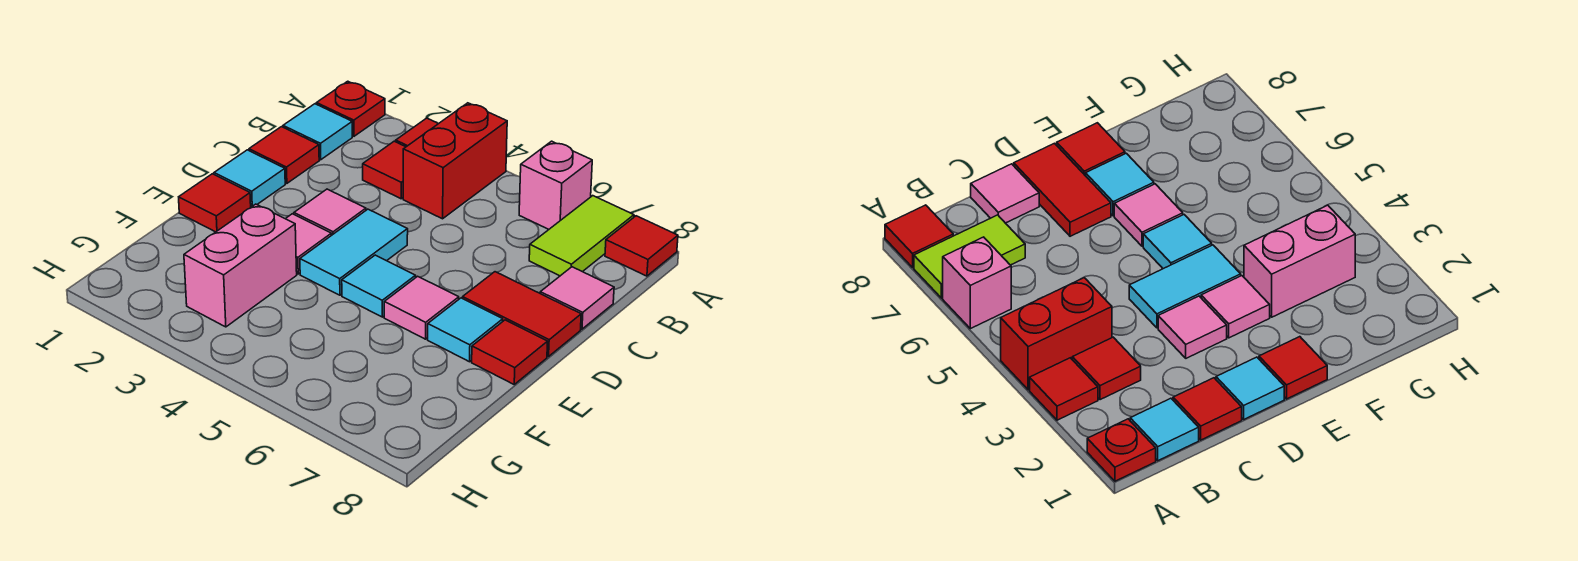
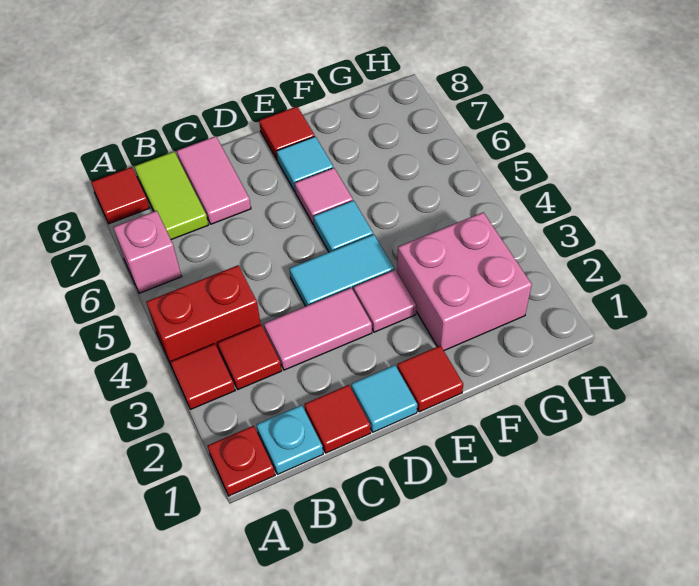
lime tile A7:B7 level 1 -> lime tile B7:B8 level 1
cyan tile B1 level 1 -> cyan plate B1 level 1
pink tile C8 level 1 -> pink tile C7:C8 level 1
pink tile D3 level 1 -> pink tile C3:D3 level 1
red tile D7:D8 level 1 -> none
pink brick F3:G3 level 1 -> pink brick F2:G3 level 1

